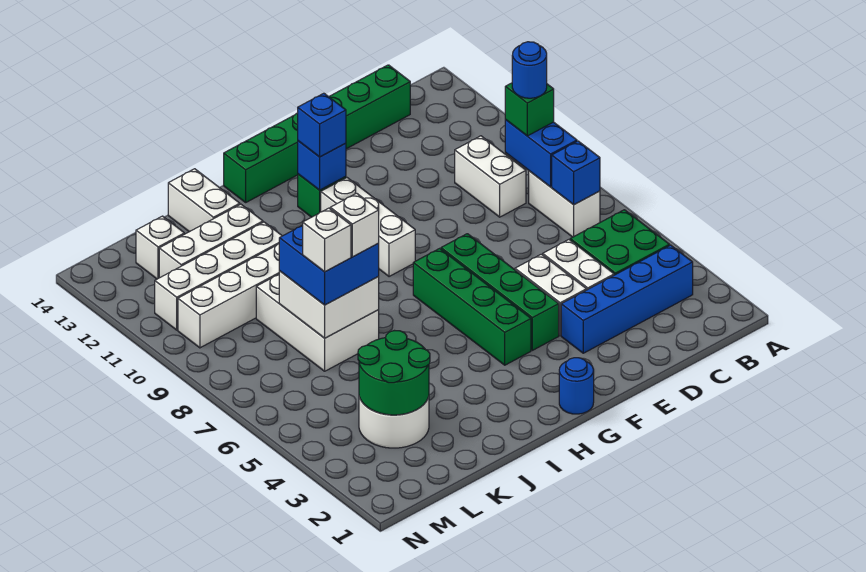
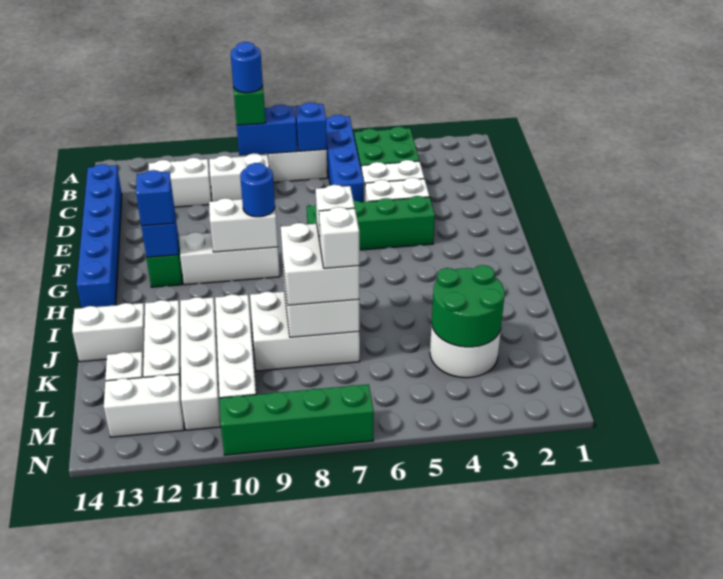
blue brick B3:E3 level 1 -> blue brick A6:D6 level 1
none -> white brick C11:C12 level 1
green brick C14:H14 level 1 -> blue brick C14:H14 level 1
blue round brick G1 level 1 -> blue round brick G9 level 3
green brick G4:G7 level 1 -> green brick N7:N10 level 1
none -> white brick G9:G10 level 2
blue brick J7:K8 level 3 -> white brick J7:K8 level 3
none -> white brick M12:M13 level 1

